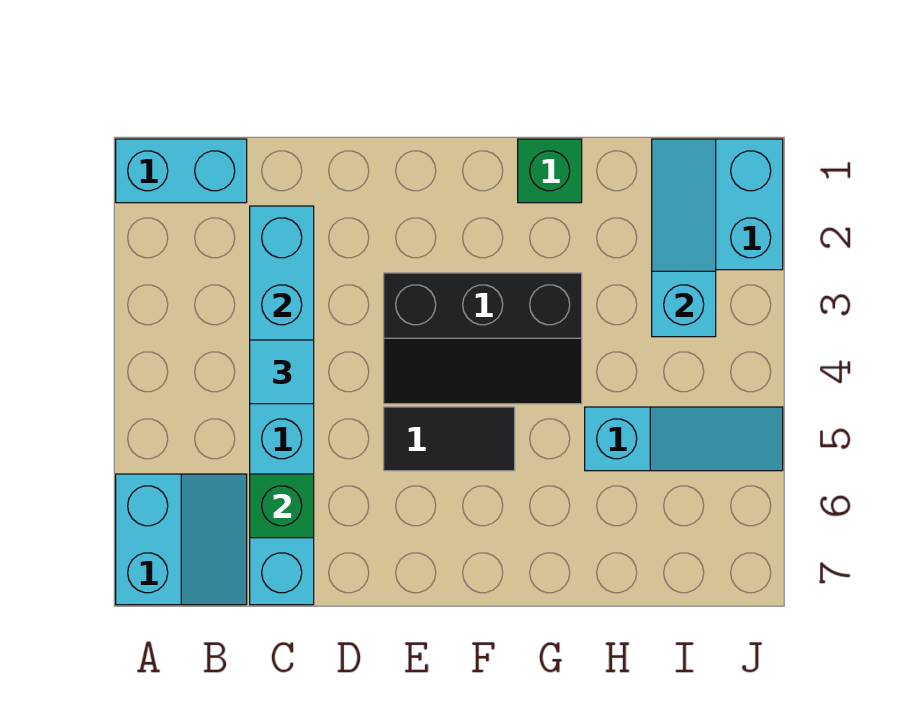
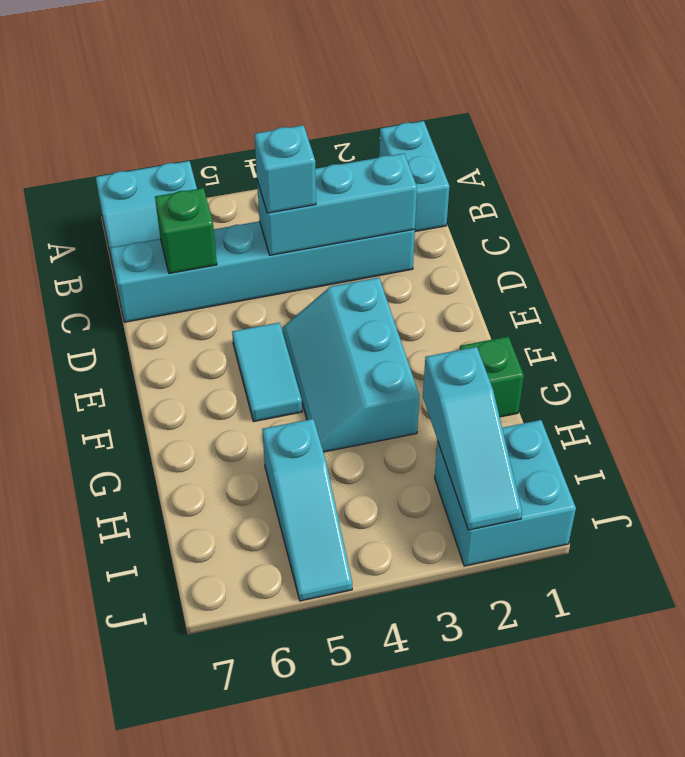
cyan tile C4 level 3 -> cyan brick C4 level 3
black slope E3:G4 level 1 top 3 -> cyan slope E3:G4 level 1 top 3
black tile E5:F5 level 1 -> cyan tile E5:F5 level 1
cyan slope I1:I3 level 2 top 3 -> cyan slope H2:J2 level 2 top H

